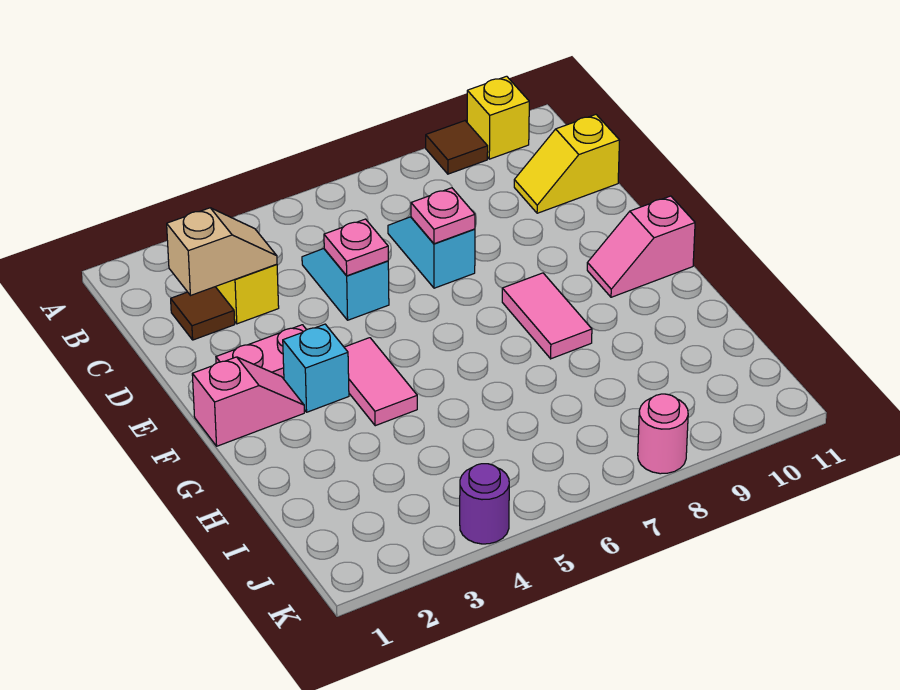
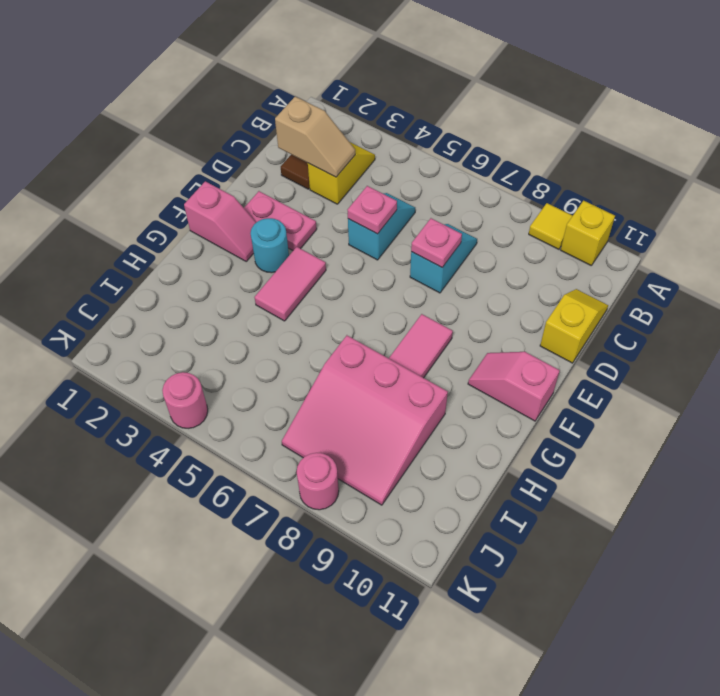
brown tile A9 level 1 -> yellow tile A9 level 1
yellow slope C10:C11 level 1 top 11 -> yellow slope C11:D11 level 1 top D
cyan brick F3 level 1 -> cyan round brick F3 level 1
none -> pink slope H7:J9 level 1 top H
purple round brick K4 level 1 -> pink round brick K4 level 1

